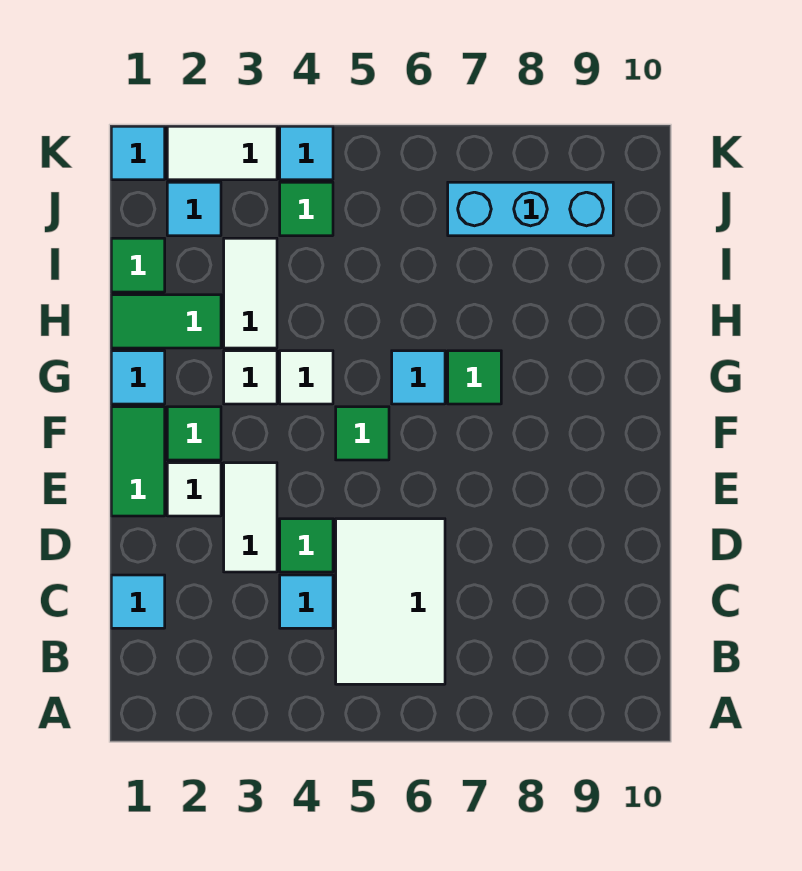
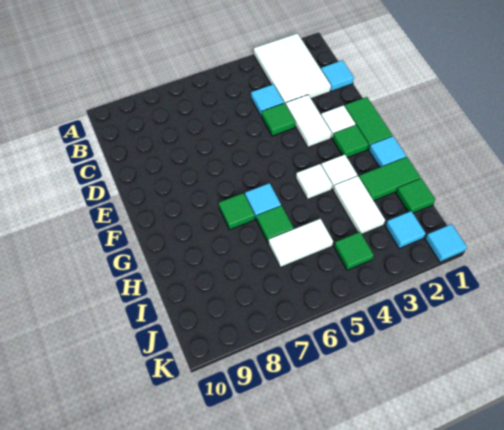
white tile B5:D6 level 1 -> white tile A2:C3 level 1
green tile F5 level 1 -> green tile H6 level 1
cyan brick J7:J9 level 1 -> none
white tile K2:K3 level 1 -> white tile I5:I6 level 1
cyan tile K4 level 1 -> none

